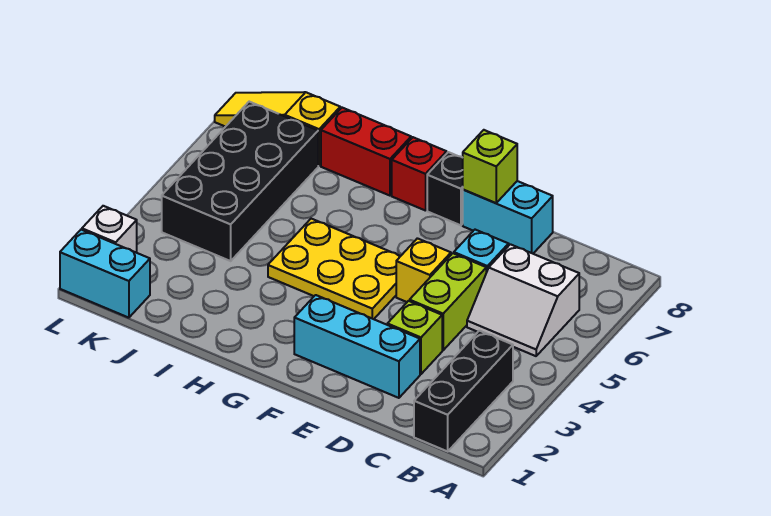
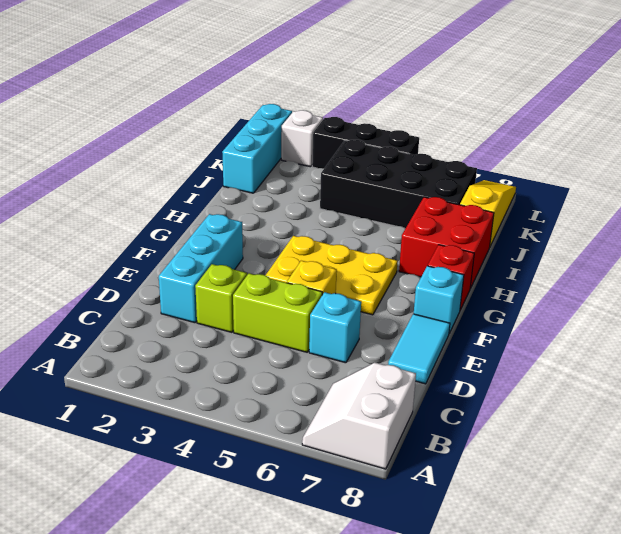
black brick B1:B3 level 1 -> black brick L3:L5 level 1
white slope B5:C6 level 1 top 6 -> white slope A7:B8 level 1 top 8
cyan brick D8:E8 level 1 -> cyan tile D8:E8 level 1
lime brick E8 level 2 -> none
yellow plate F4:H5 level 1 -> yellow plate F4:G6 level 1
black brick F8 level 1 -> cyan brick F8 level 1
red brick H8:I8 level 1 -> red brick H7:I8 level 1
cyan brick K1:L1 level 1 -> cyan brick J1:L1 level 1

